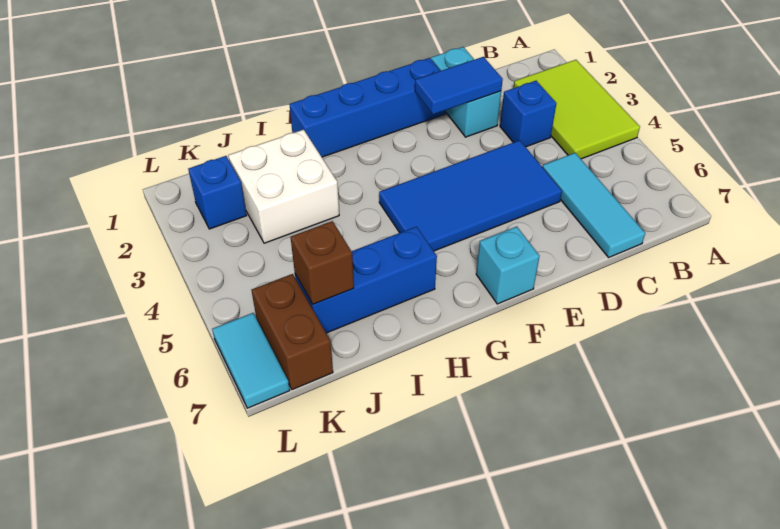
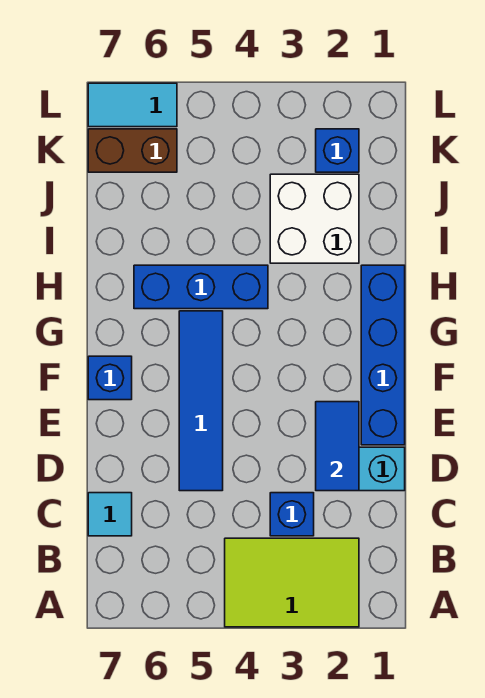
cyan tile C5:C7 level 1 -> cyan tile C7 level 1
blue tile D4:G5 level 1 -> blue tile D5:G5 level 1
cyan brick F7 level 1 -> blue brick F7 level 1
blue brick H6:J6 level 1 -> blue brick H4:H6 level 1
brown brick J6 level 2 -> none

